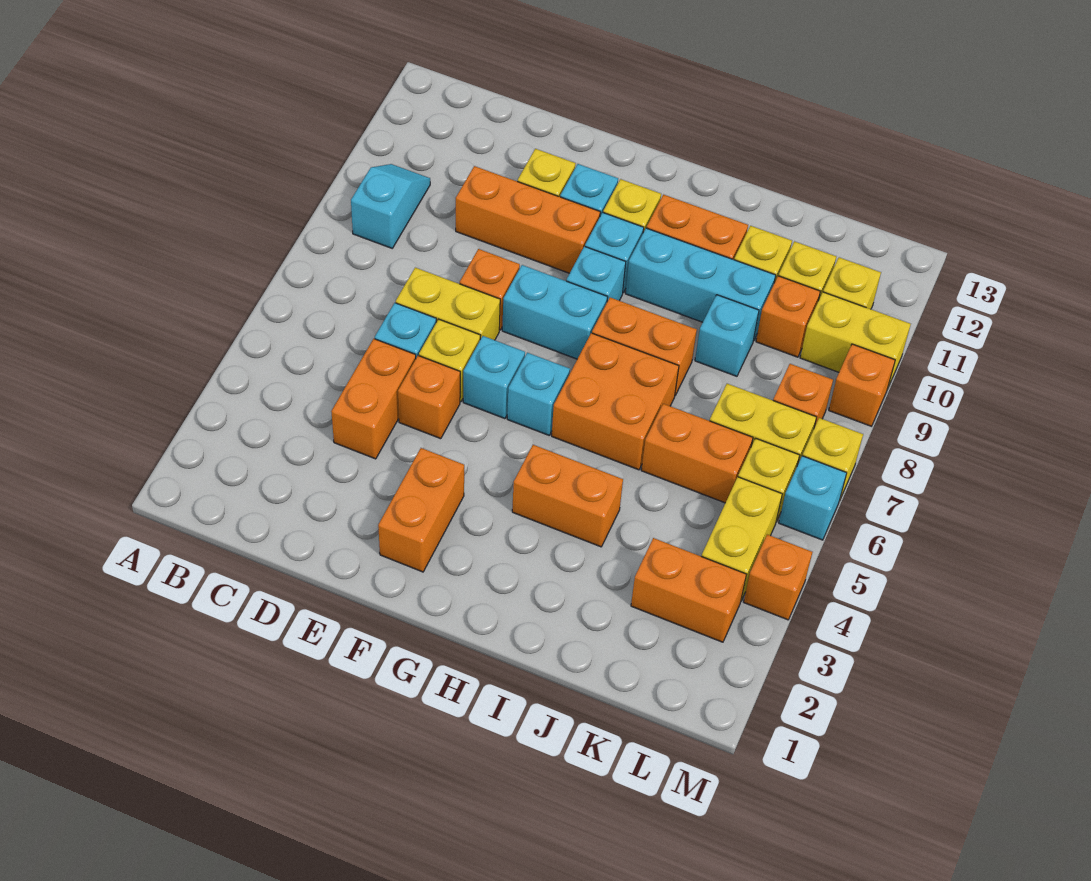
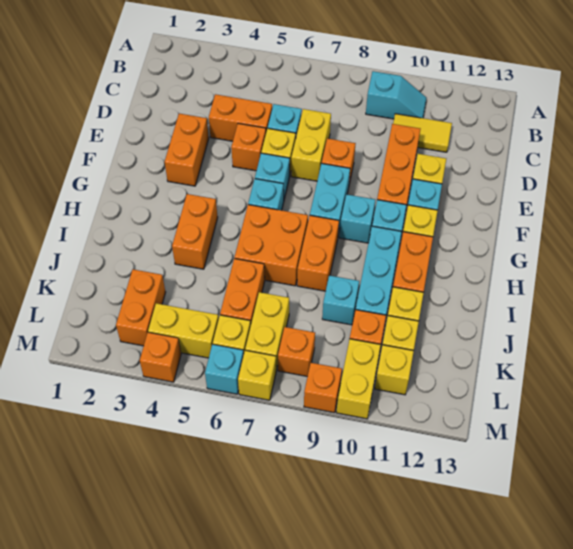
none -> yellow tile C10:C11 level 1
orange brick F2:F3 level 1 -> orange brick E3:F3 level 1

